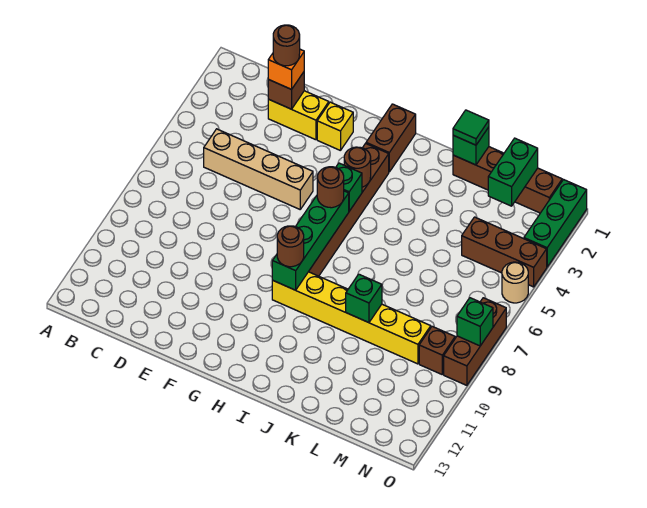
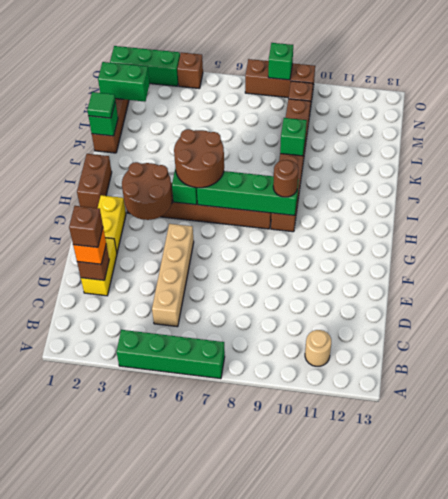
none -> green brick A4:A7 level 1
brown round brick D2 level 4 -> brown brick D2 level 4
yellow brick F2 level 1 -> yellow brick F2:G2 level 1
brown brick H1:H2 level 1 -> brown brick H1:I1 level 1
brown round brick H4 level 2 -> brown round brick G3:H4 level 2
brown round brick H6 level 3 -> brown round brick H5:I6 level 3
yellow brick H9:M9 level 1 -> brown brick H9:M9 level 1
brown brick M4:O4 level 1 -> brown brick O4 level 1
tan round brick O5 level 1 -> tan round brick B11 level 1

